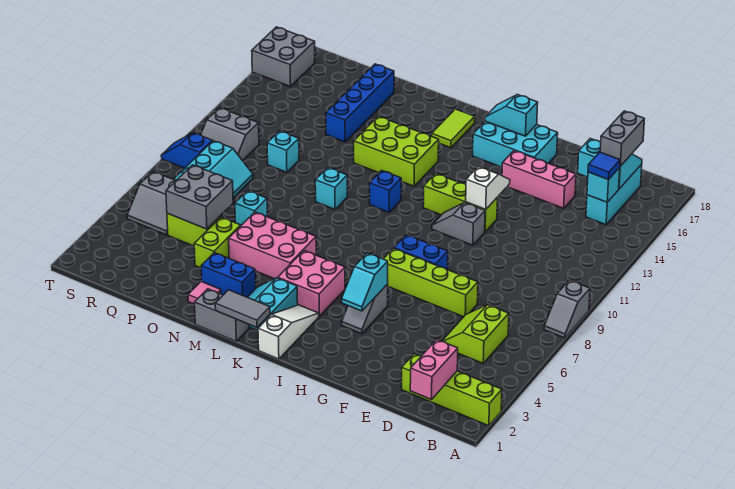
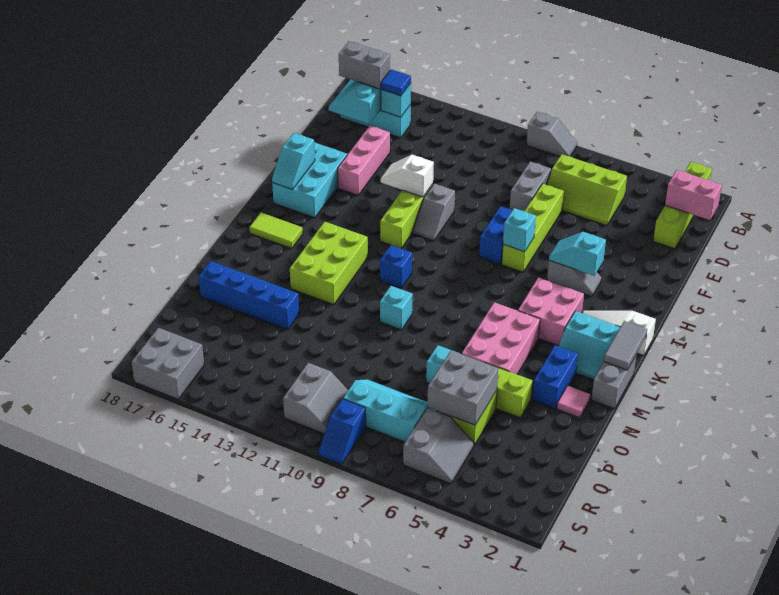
lime slope C5:D6 level 1 top C -> lime slope C5:D7 level 1 top C
none -> grey brick D8:E8 level 1
cyan slope H4:H5 level 2 top 5 -> cyan slope H4:H5 level 2 top 4
cyan brick P11 level 1 -> cyan brick H7 level 2

